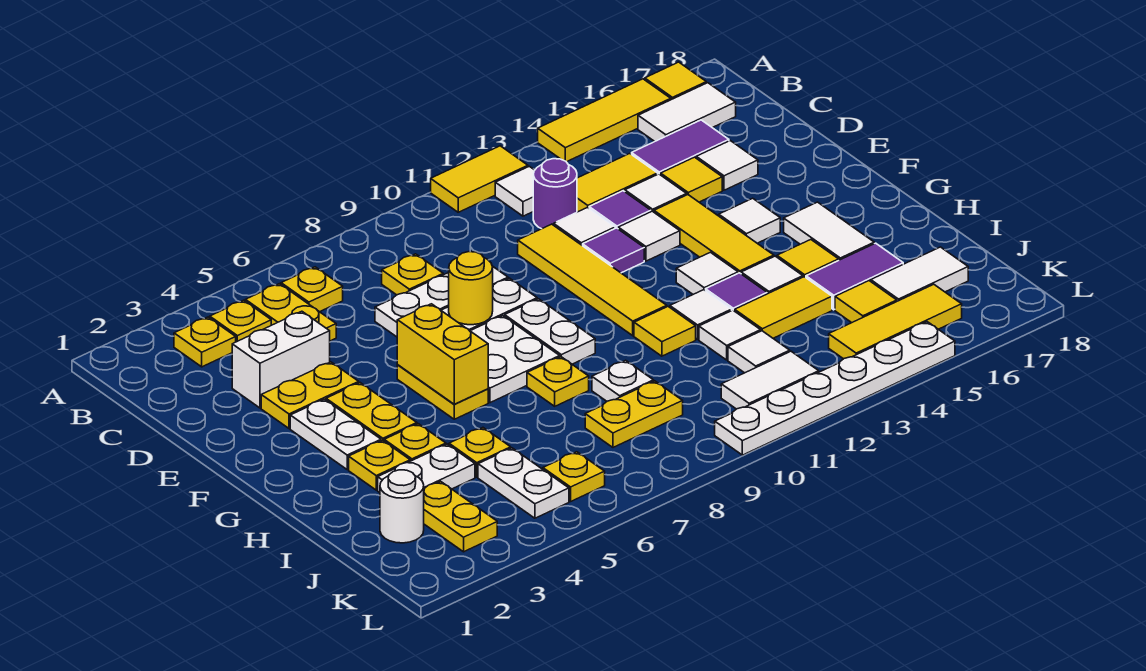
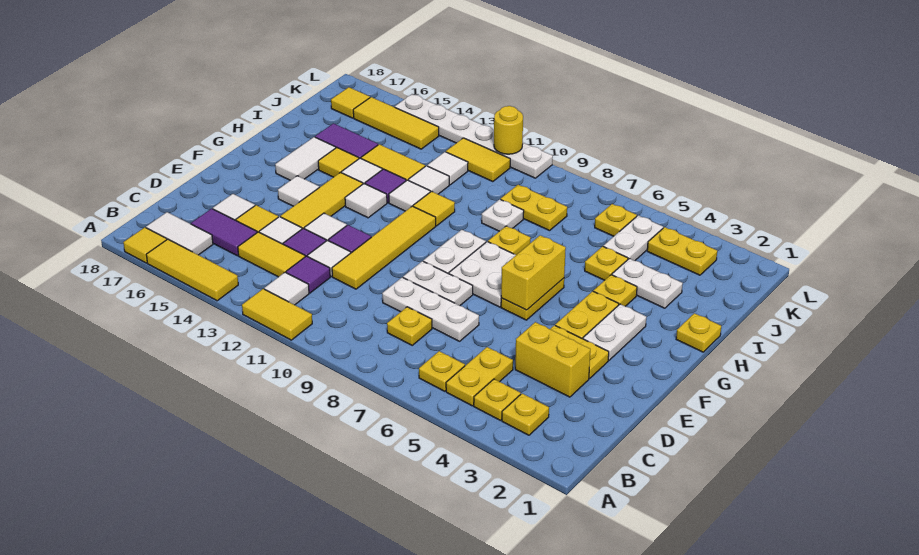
purple round brick C12 level 1 -> purple tile C12 level 1
white brick D3:D4 level 1 -> yellow brick D3:D4 level 1
yellow round brick E8 level 2 -> yellow round brick L11 level 2
yellow plate H3 level 1 -> yellow plate H1 level 1
white round brick J2 level 1 -> none
yellow plate J3:K3 level 1 -> yellow plate K3:K4 level 1
yellow tile J15 level 1 -> yellow tile K17 level 1
white tile J16:J17 level 1 -> none
white tile K11:K12 level 1 -> yellow tile K11:K12 level 1

